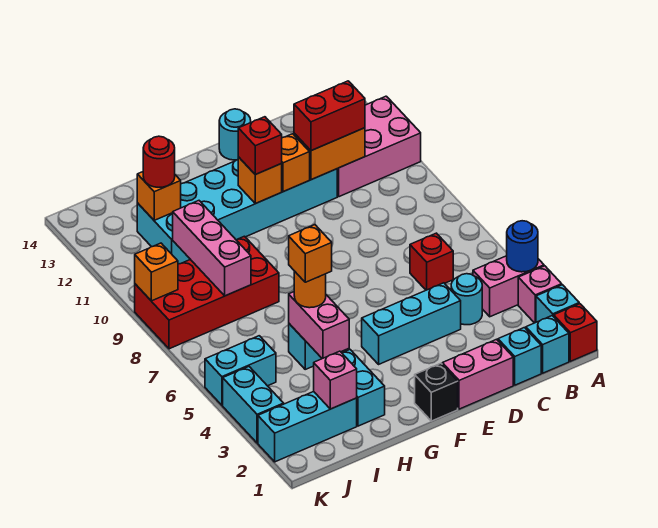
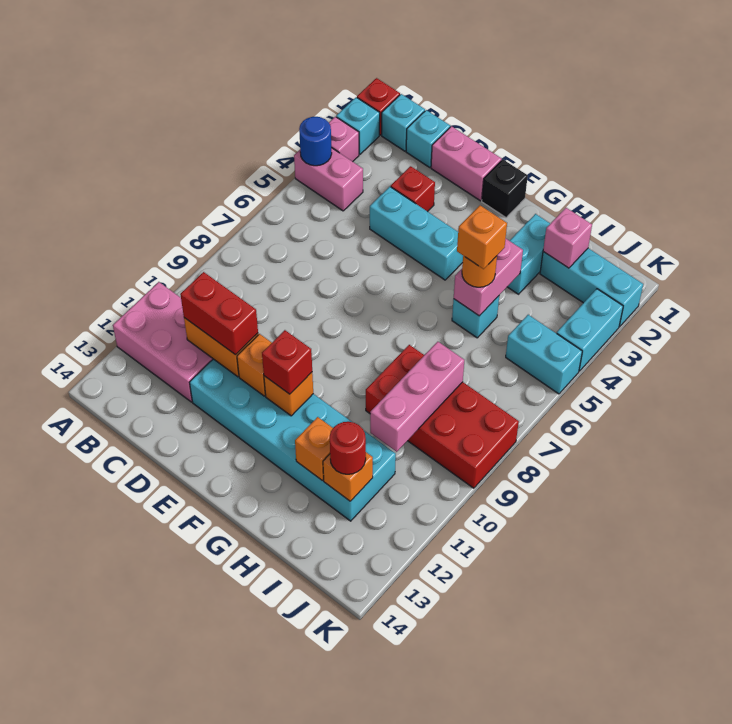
cyan round brick C4 level 1 -> none
red brick C6 level 1 -> red brick D3 level 1
cyan round brick E14 level 1 -> none
orange brick K9 level 2 -> orange brick H12 level 2

